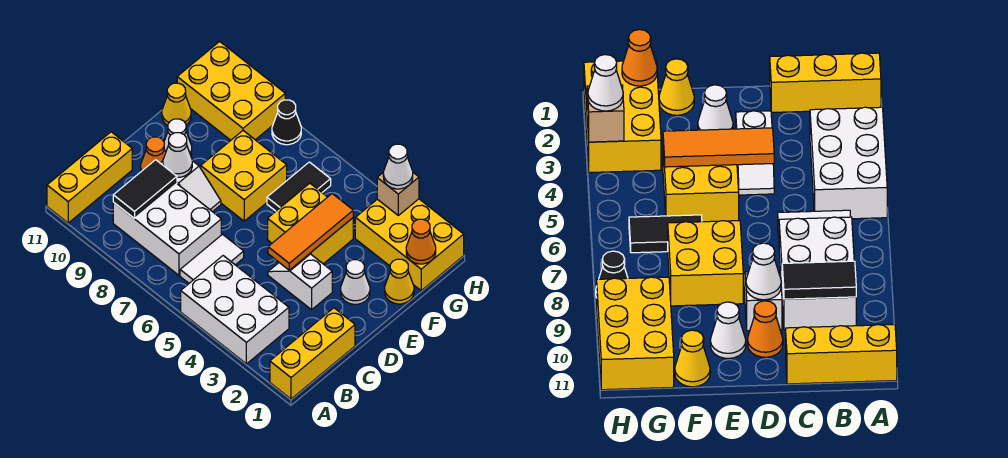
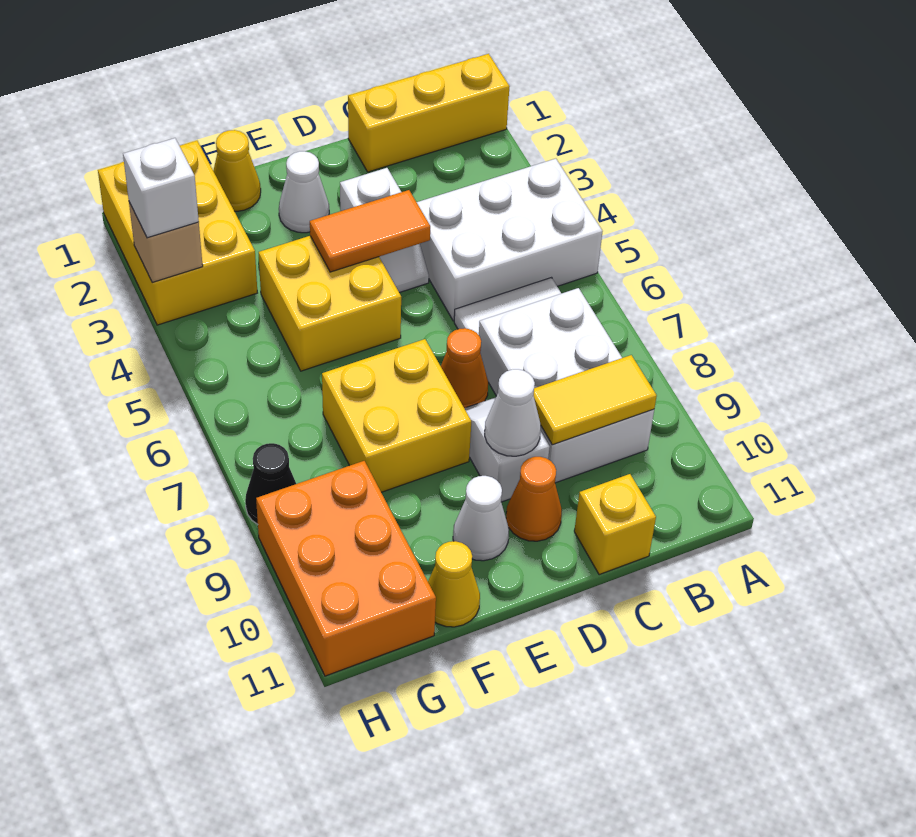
white brick A3:B5 level 1 -> white brick A4:C5 level 1
yellow brick A11:C11 level 1 -> yellow brick C11 level 1
black tile B9:C9 level 2 -> yellow tile B9:C9 level 2
orange tile D4:F4 level 2 -> orange tile D4:E4 level 2
black tile F6:G6 level 1 -> none
orange cone G1 level 2 -> orange cone D7 level 1
yellow brick G9:H11 level 1 -> orange brick G9:H11 level 1
white cone H3 level 3 -> white brick H3 level 3

